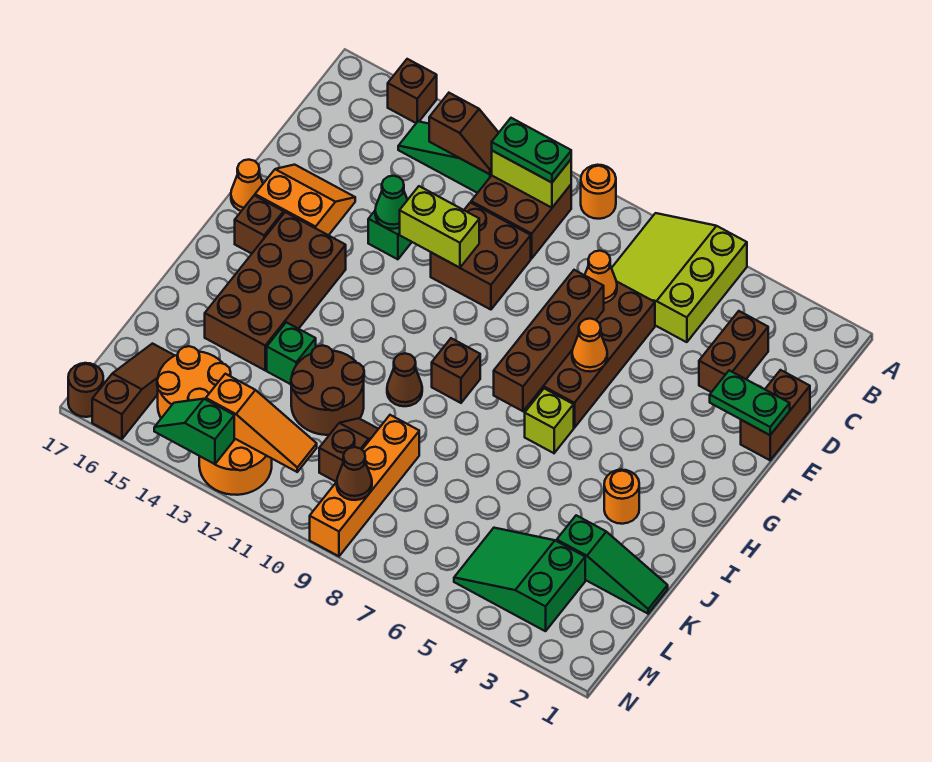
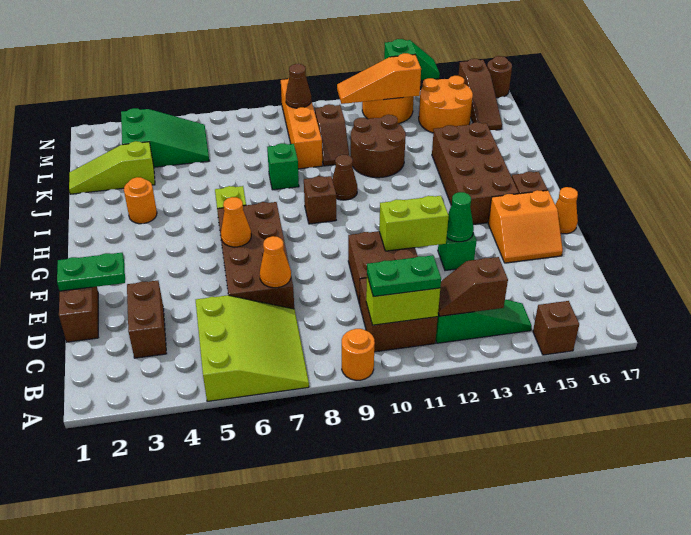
brown brick E7:H7 level 2 -> none
green brick J13 level 1 -> green brick J8 level 1
green slope K1:K3 level 1 top 3 -> lime slope K1:K3 level 1 top 3

